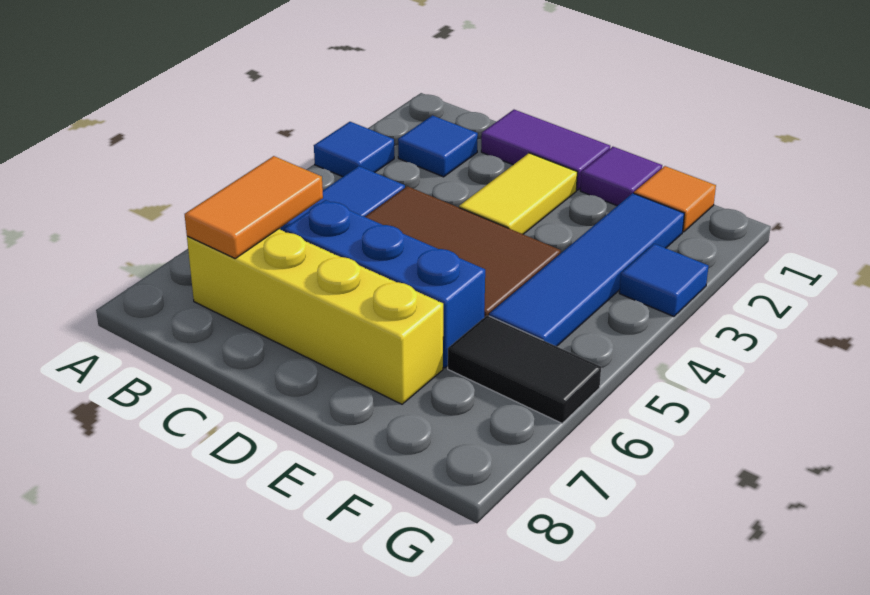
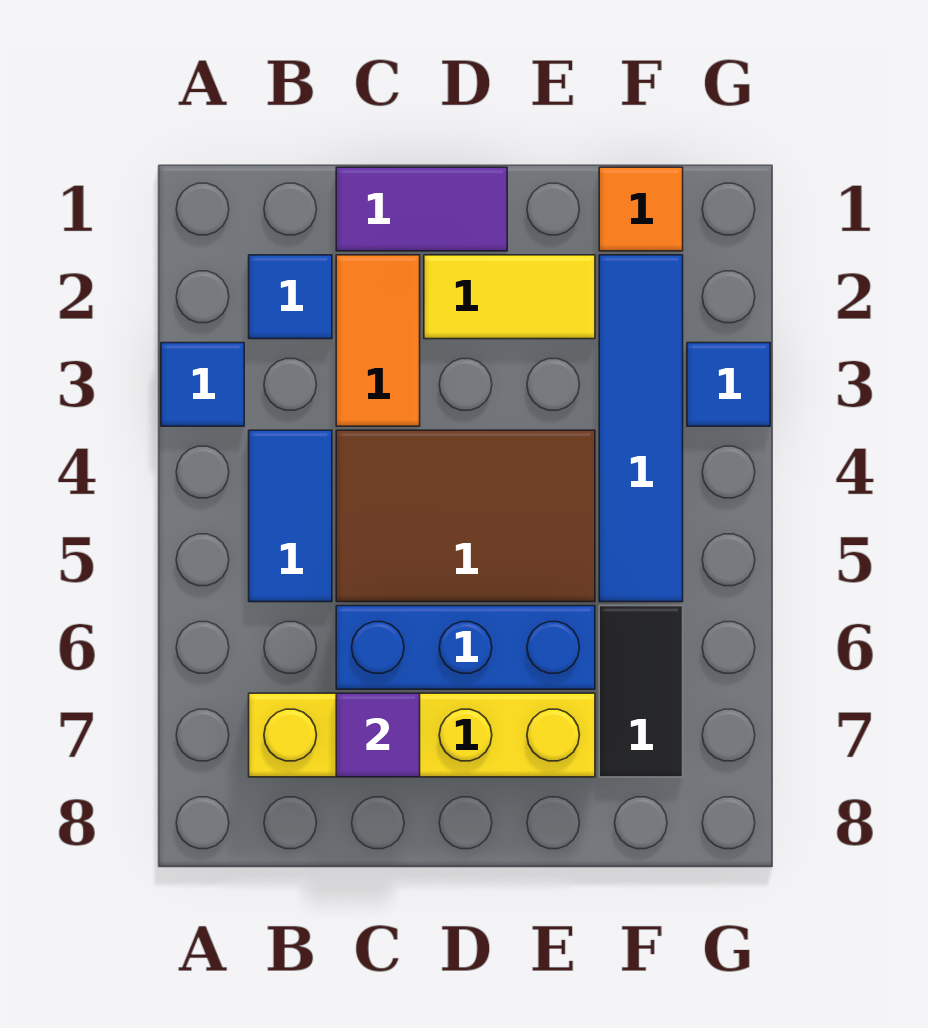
orange tile B6:B7 level 2 -> orange tile C2:C3 level 1
yellow tile D2:D3 level 1 -> yellow tile D2:E2 level 1
purple tile E1 level 1 -> purple tile C7 level 2
black tile F6:G6 level 1 -> black tile F6:F7 level 1

